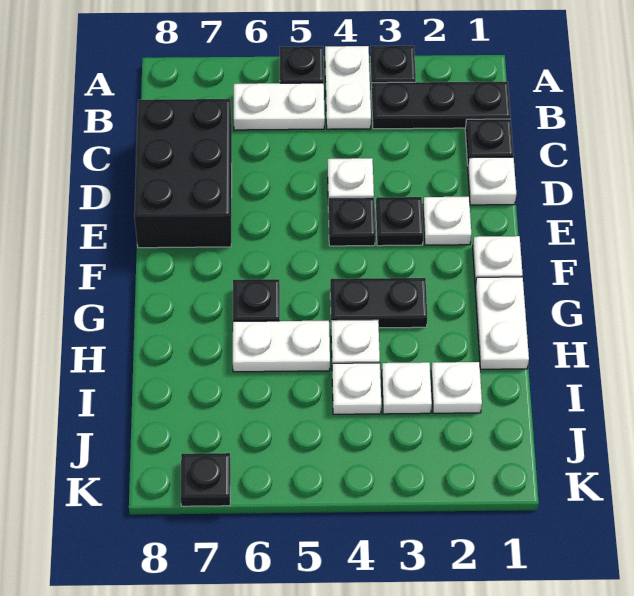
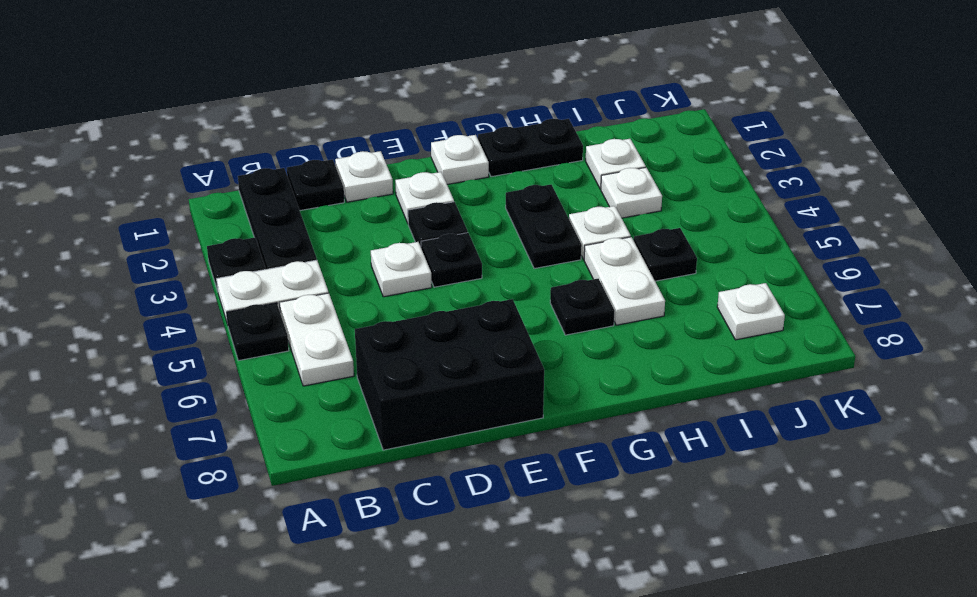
white plate G1:H1 level 1 -> black plate G1:H1 level 1
white plate I4 level 1 -> white plate J7 level 1
black plate K7 level 1 -> black plate I5 level 1

